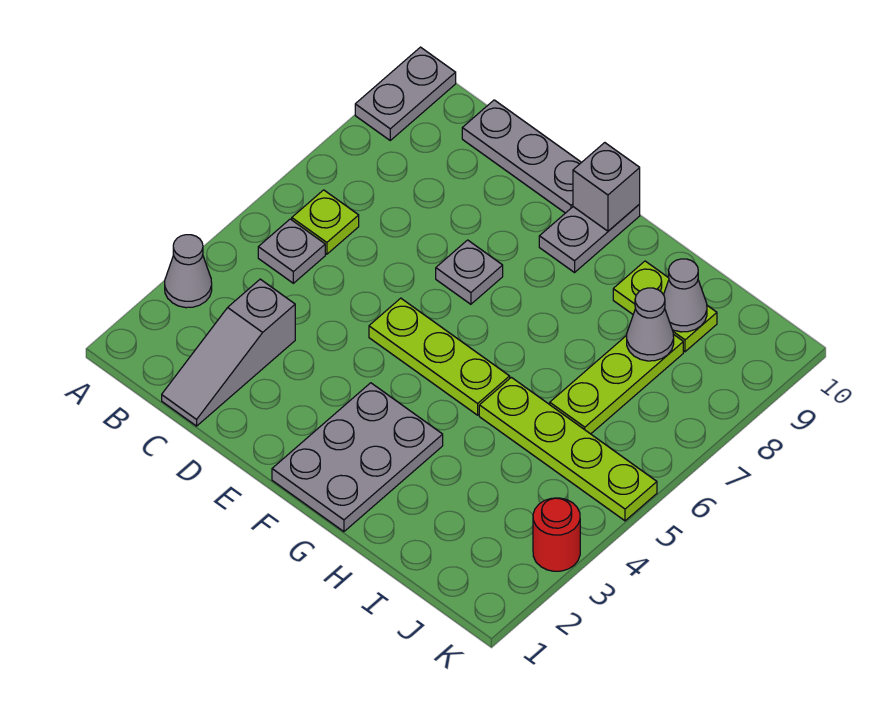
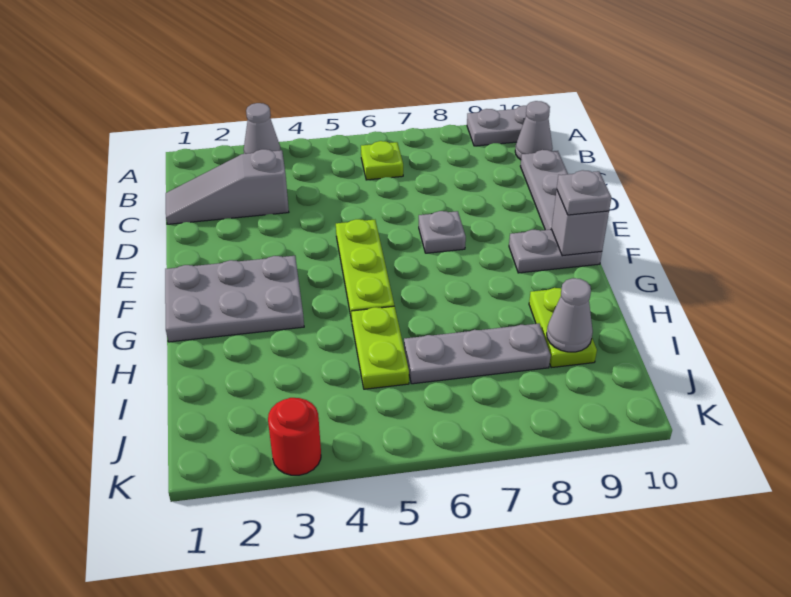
grey plate B5 level 1 -> grey plate F10 level 3
lime plate H5:K5 level 1 -> lime plate H5:I5 level 1
lime plate I6:I8 level 1 -> grey plate I6:I8 level 1
grey cone I8 level 2 -> grey cone B10 level 1

